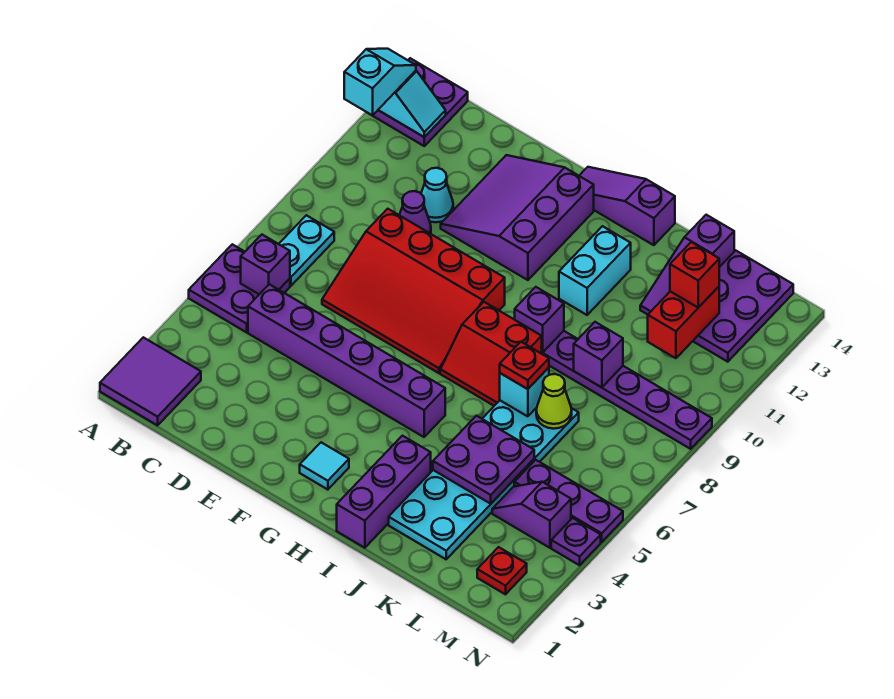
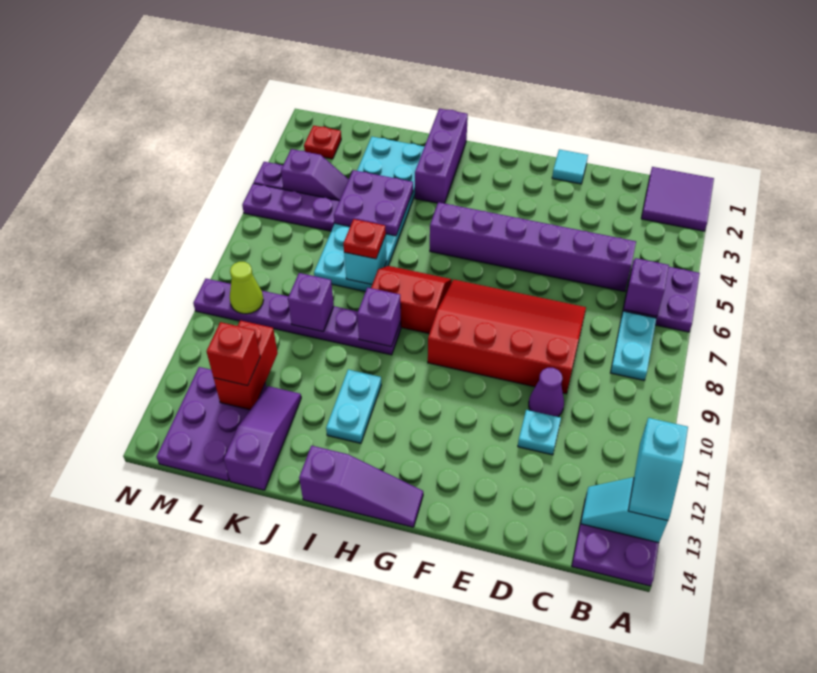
cyan cone D11 level 1 -> cyan plate D11 level 1
purple slope E11:G13 level 1 top G -> none
cyan tile G2 level 1 -> cyan tile E1 level 1
cyan brick I11:I12 level 1 -> cyan plate I11:I12 level 1
lime cone K7 level 2 -> lime cone M9 level 2

